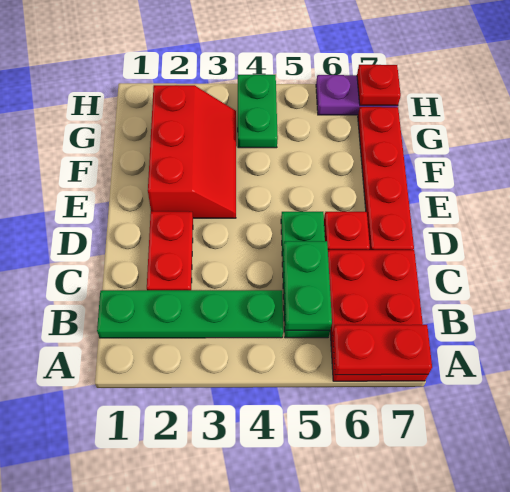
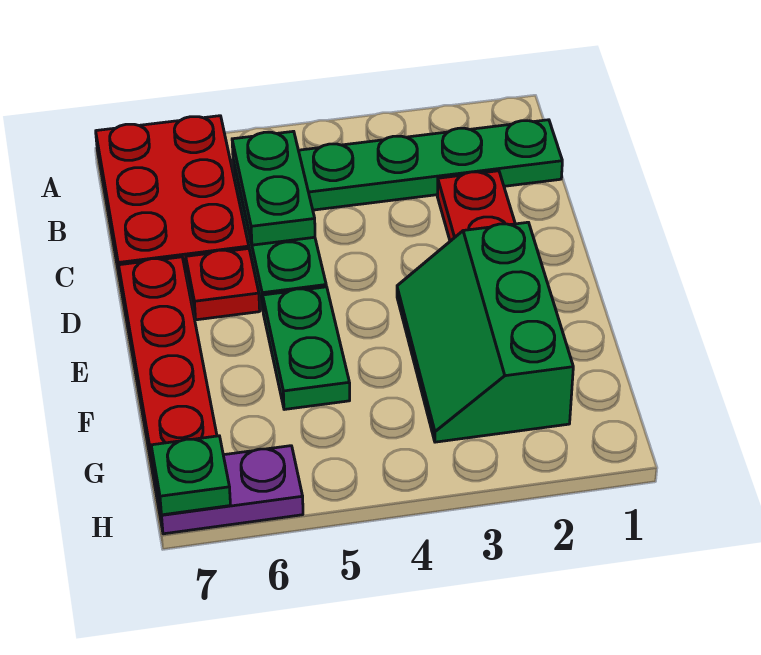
red plate A6:A7 level 2 -> none
red slope E2:G3 level 1 top 2 -> green slope E2:G3 level 1 top 2
green plate G4:H4 level 1 -> green plate E5:F5 level 1
red plate H7 level 2 -> green plate H7 level 2

